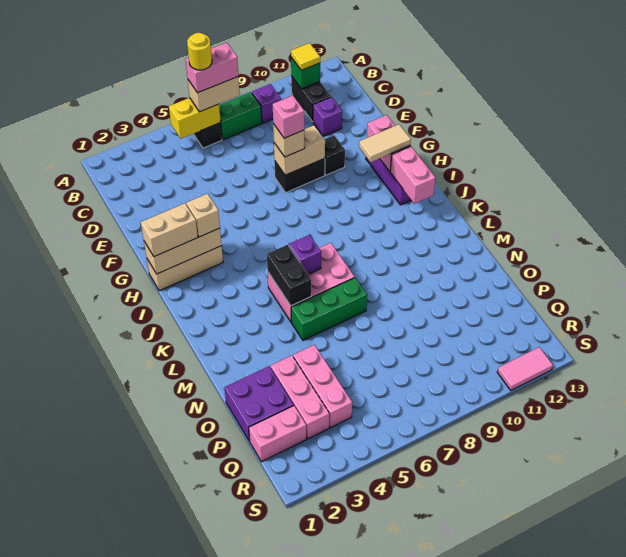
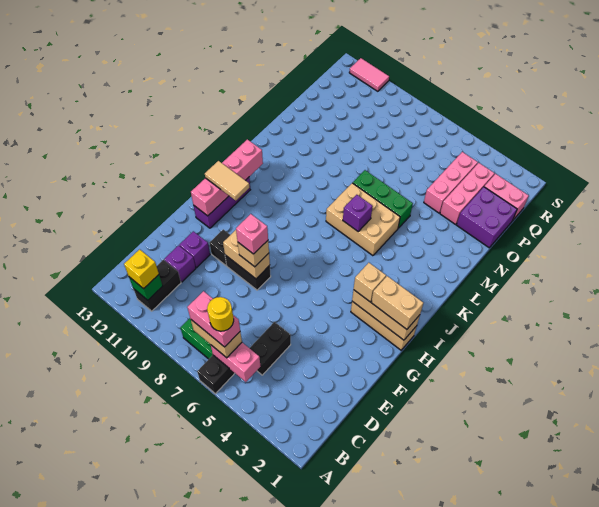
yellow brick B5:B6 level 2 -> pink brick B5:B6 level 2
purple brick B9 level 1 -> purple brick E11 level 1
yellow tile B11 level 3 -> yellow brick B11 level 3
pink brick K5:L7 level 1 -> tan brick K5:L7 level 1
black brick K5:L5 level 2 -> black brick C5:D5 level 1

